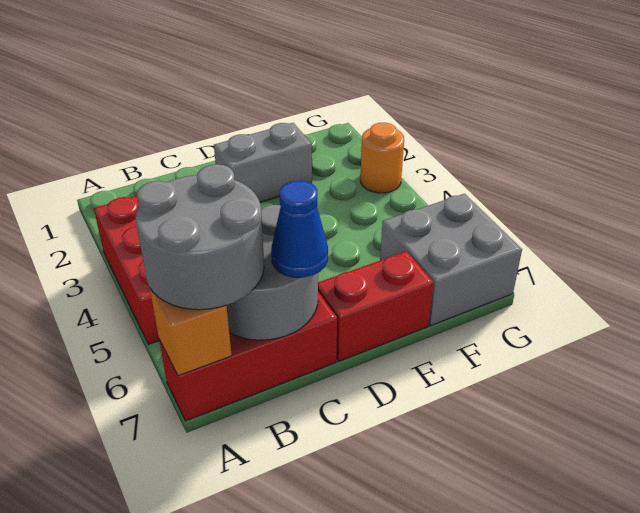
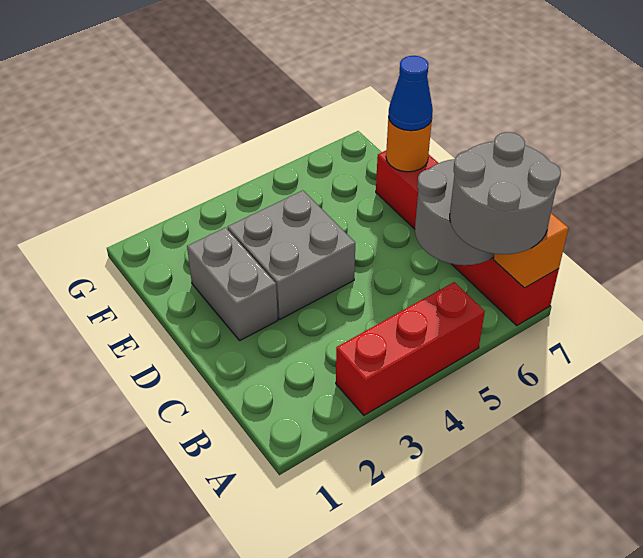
blue cone C7 level 3 -> blue cone E7 level 3
grey brick F6:G7 level 1 -> grey brick D3:E4 level 1
orange round brick G3 level 1 -> orange round brick E7 level 2

